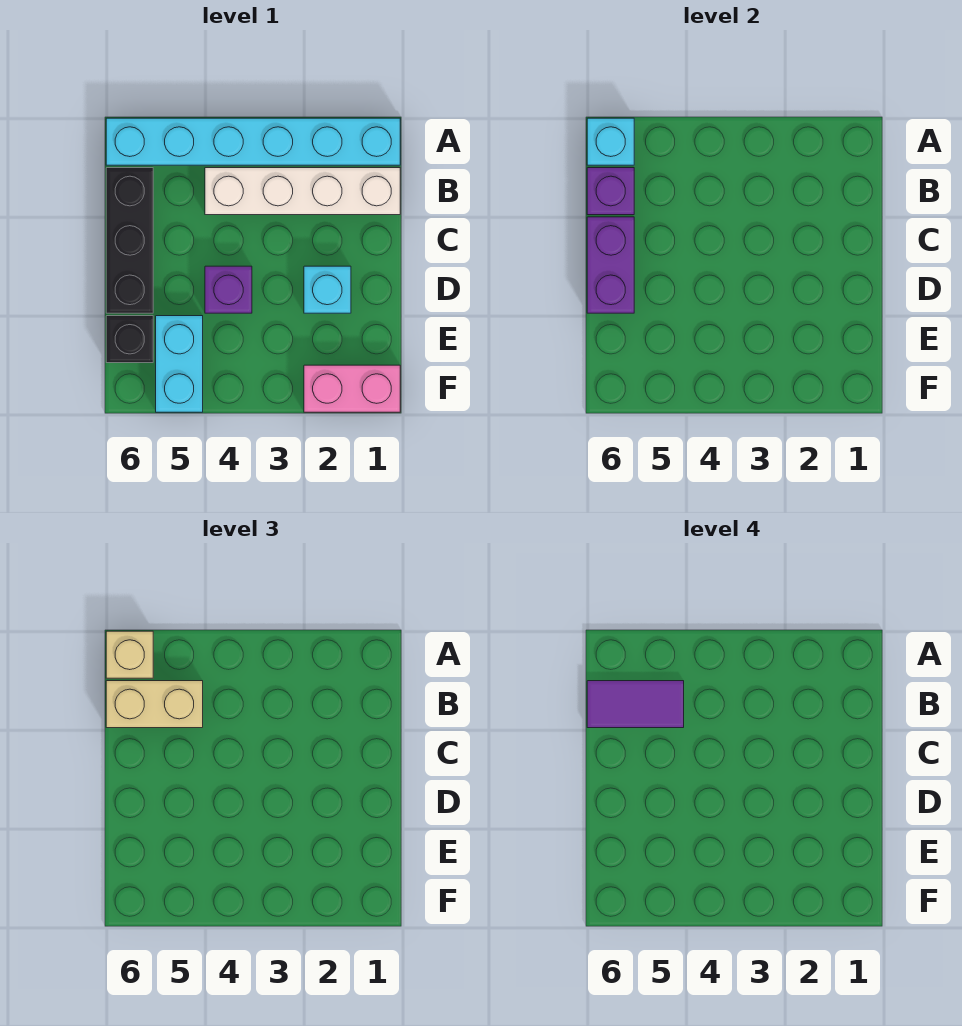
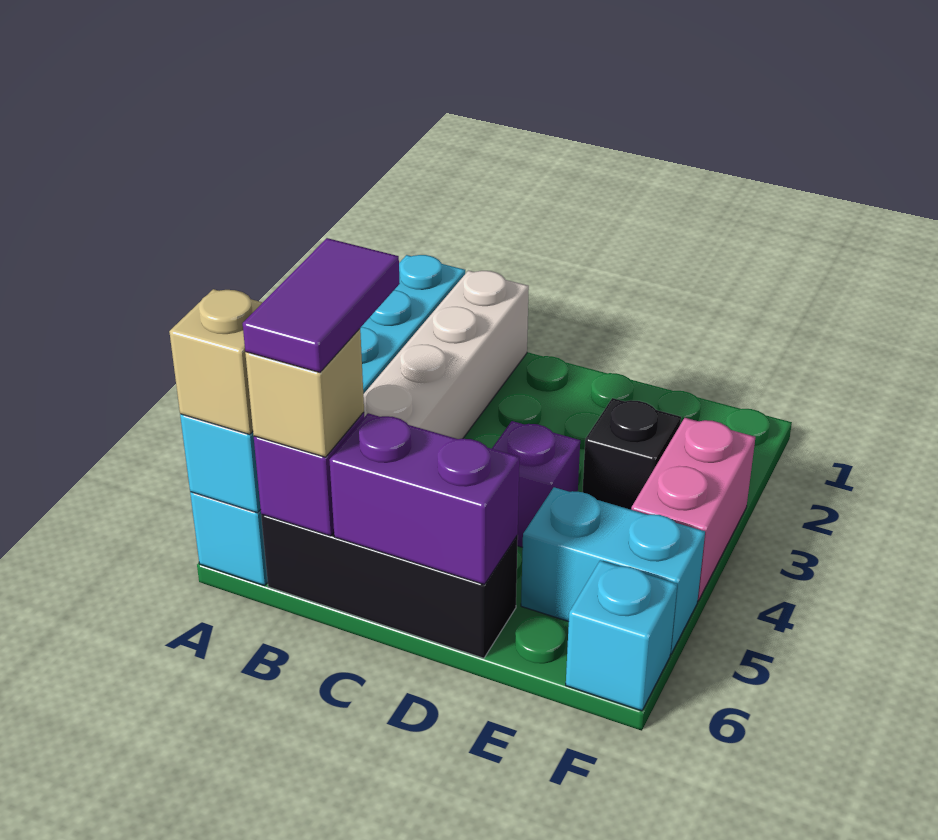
tan brick B5:B6 level 3 -> tan brick B6 level 3
cyan brick D2 level 1 -> cyan brick F6 level 1
black brick E6 level 1 -> black brick E3 level 1
pink brick F1:F2 level 1 -> pink brick F3:F4 level 1

